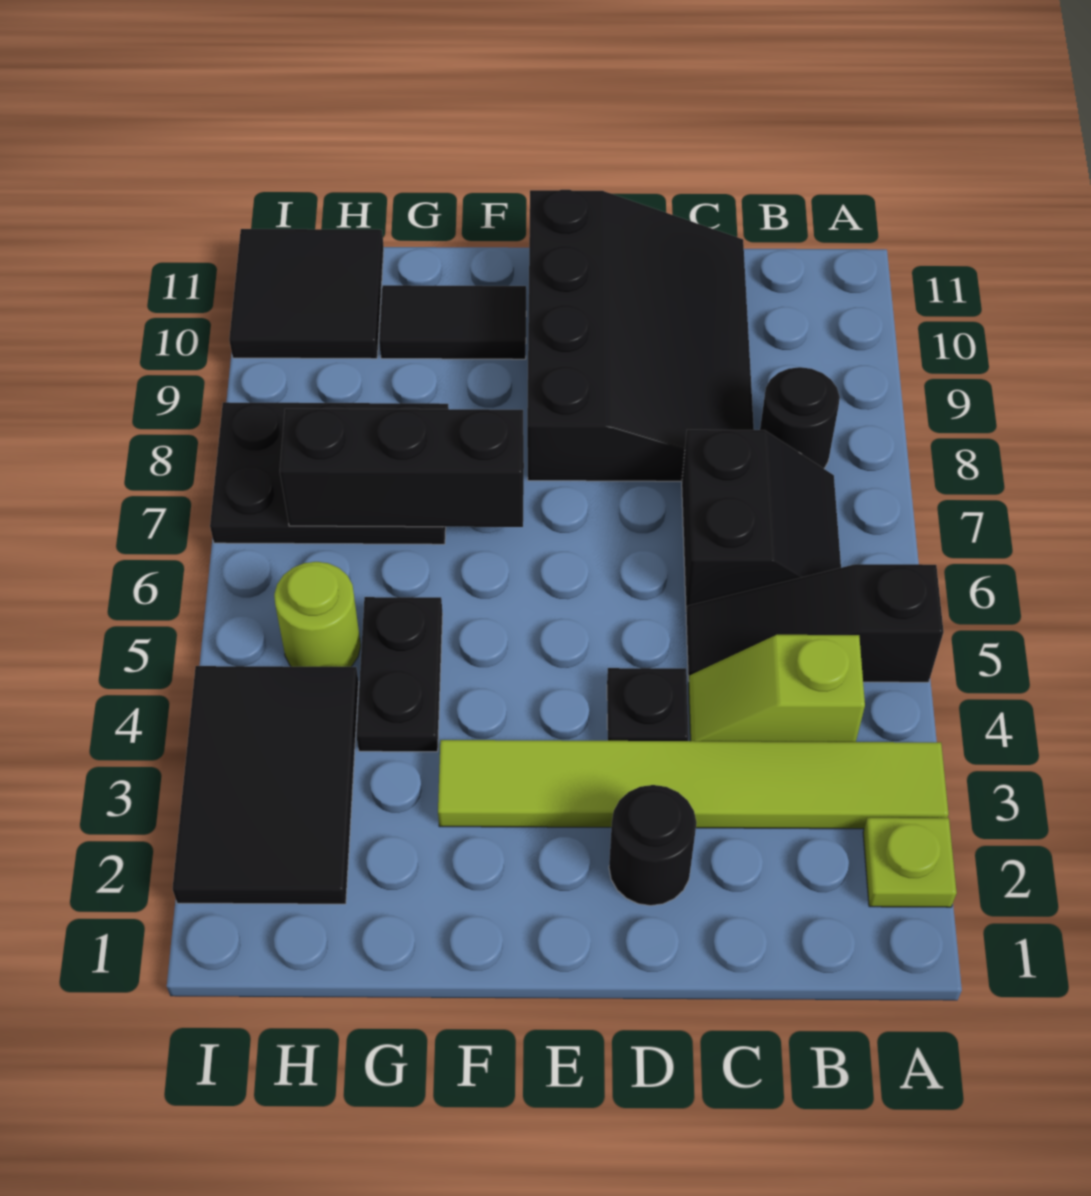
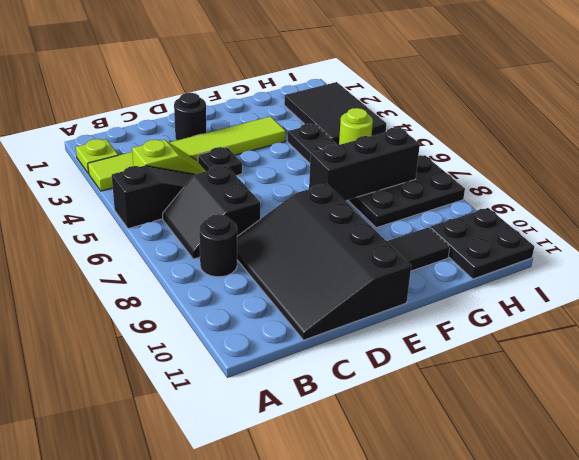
black tile H10:I11 level 1 -> black plate H10:I11 level 1

